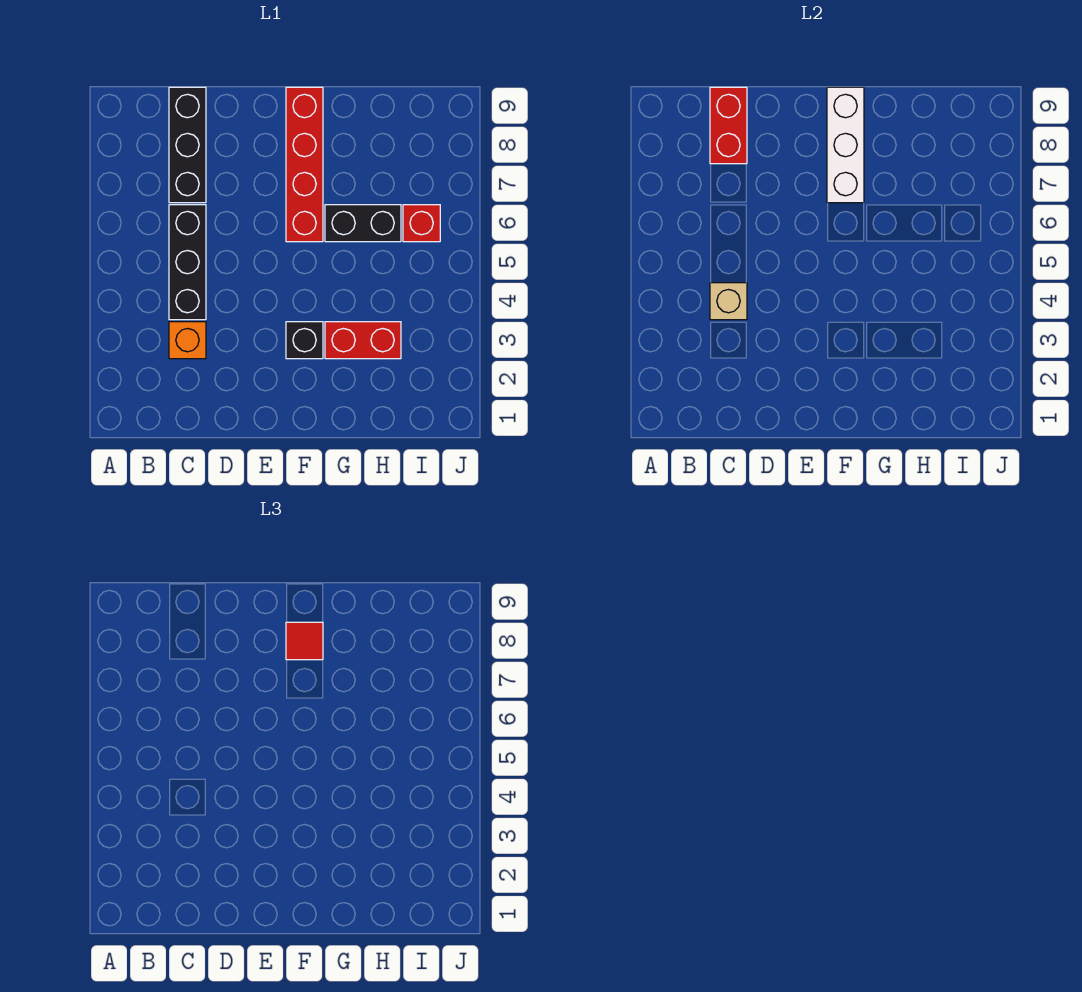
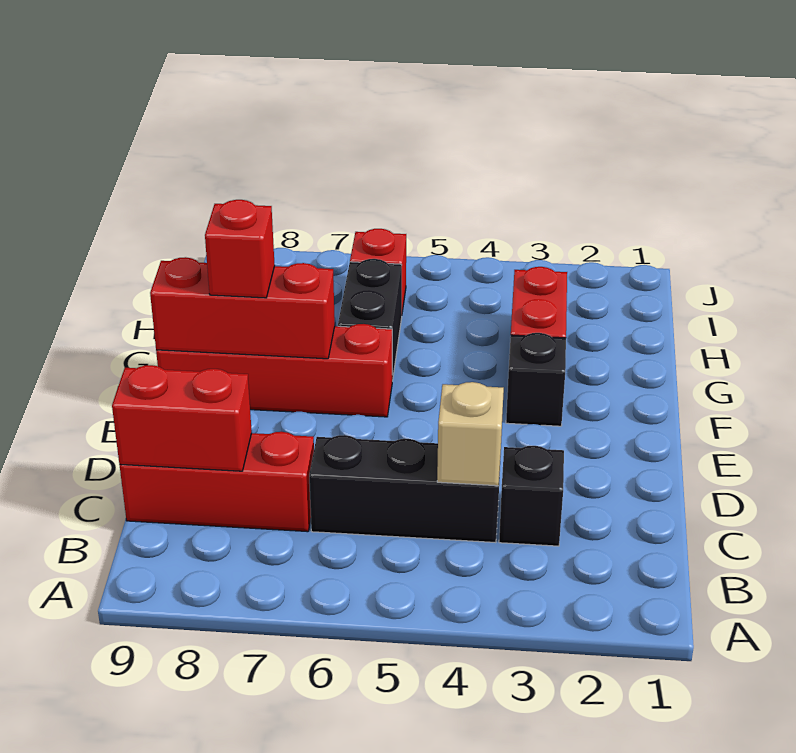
orange brick C3 level 1 -> black brick C3 level 1
black brick C7:C9 level 1 -> red brick C7:C9 level 1
white brick F7:F9 level 2 -> red brick F7:F9 level 2
red tile F8 level 3 -> red brick F8 level 3

